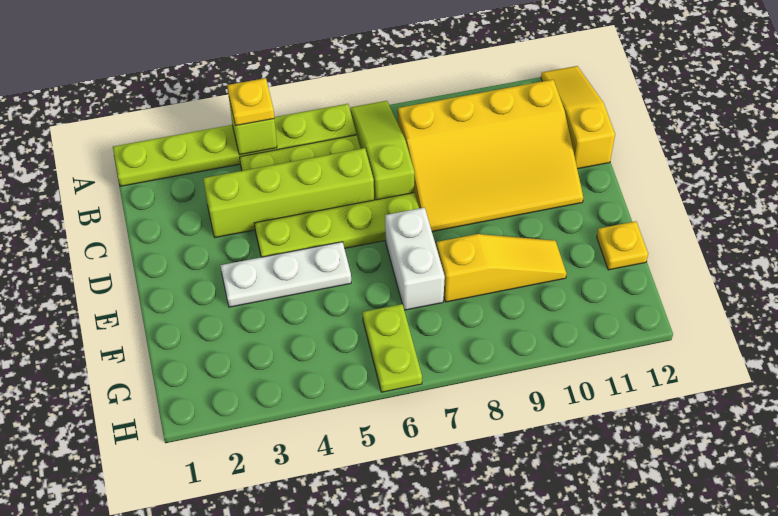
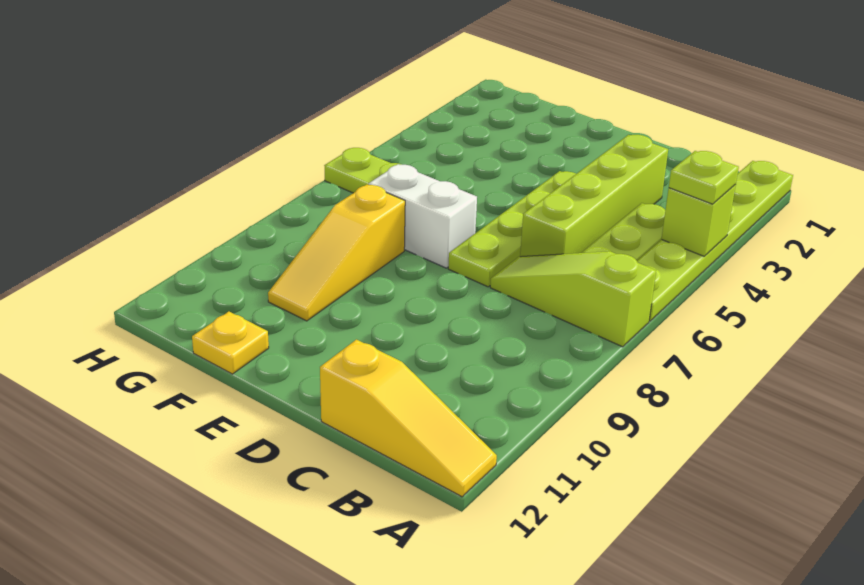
yellow plate A4 level 3 -> lime plate A4 level 3
lime slope A7:C7 level 1 top C -> lime slope A7:C7 level 1 top A
yellow slope B8:D11 level 1 top B -> none
white plate E3:E5 level 1 -> none

